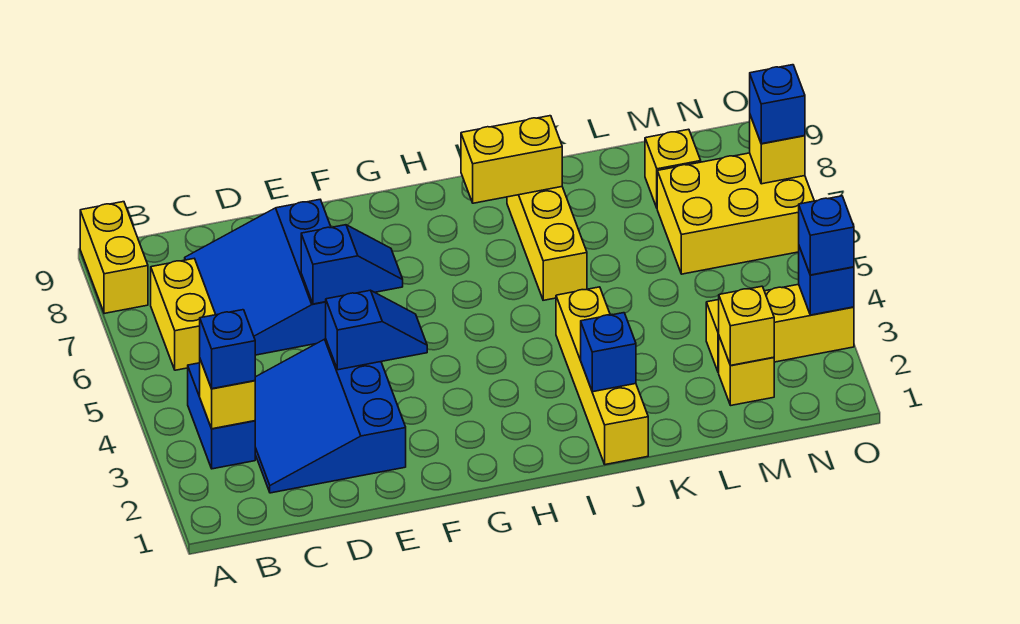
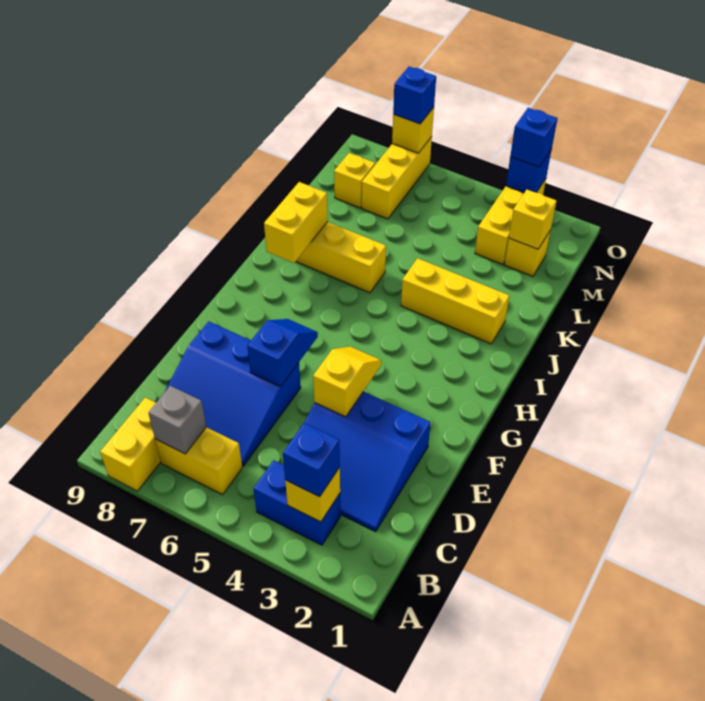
yellow brick A8:A9 level 1 -> yellow brick A8:B8 level 1
none -> grey brick B7 level 2
blue slope E4:F4 level 2 top E -> yellow slope E4:F4 level 2 top E
yellow brick J1:J4 level 1 -> yellow brick J2:J4 level 1
blue brick J2 level 2 -> none
yellow brick M6:O7 level 1 -> yellow brick M7:O7 level 1

